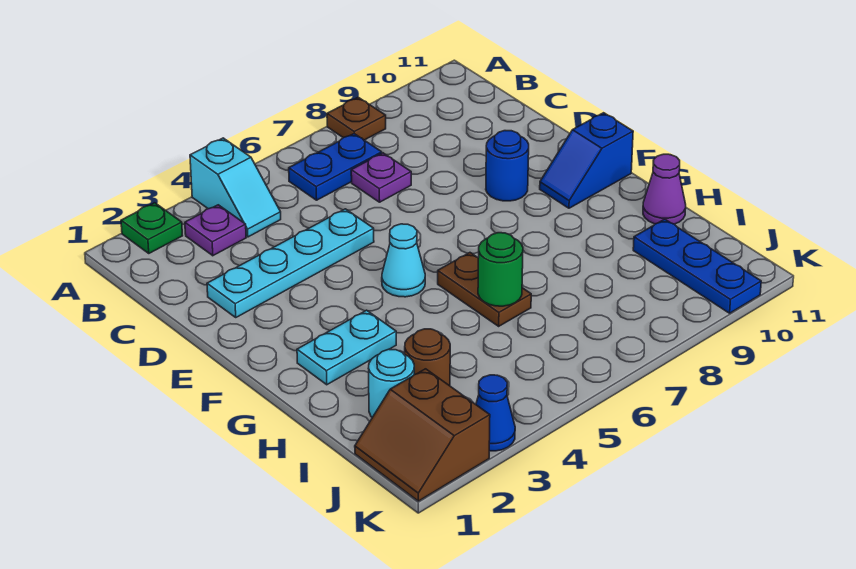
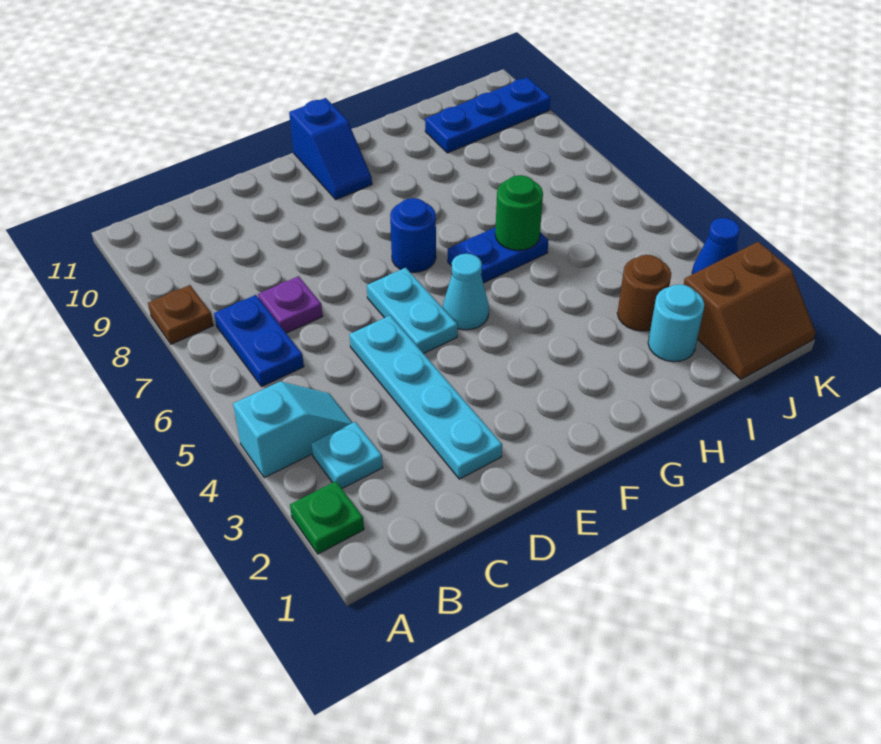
purple plate B3 level 1 -> cyan plate B3 level 1
blue round brick E9 level 1 -> blue round brick F7 level 1
cyan plate G2:G3 level 1 -> cyan plate E5:E6 level 1
brown plate G6:H6 level 1 -> blue plate G6:H6 level 1
purple cone H11 level 1 -> none

